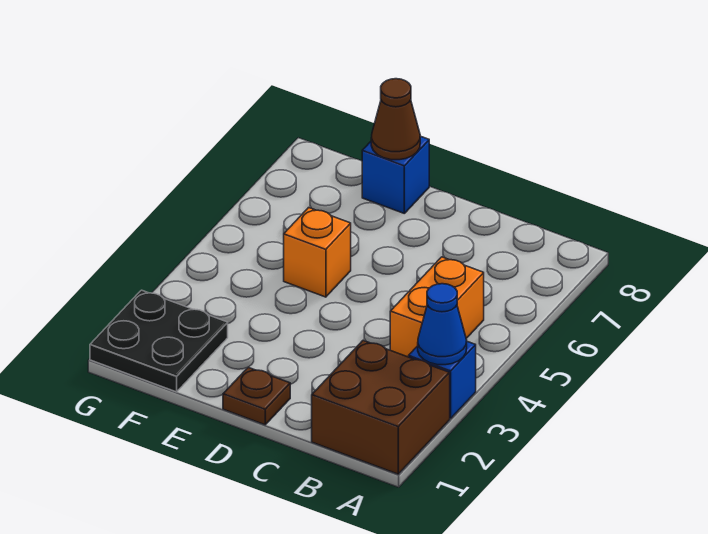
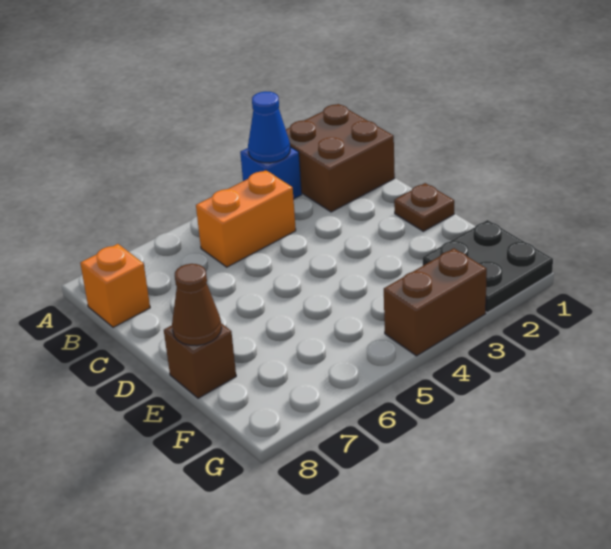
orange brick E5 level 1 -> orange brick B8 level 1
blue brick E8 level 1 -> brown brick E8 level 1
none -> brown brick G3:G4 level 1

